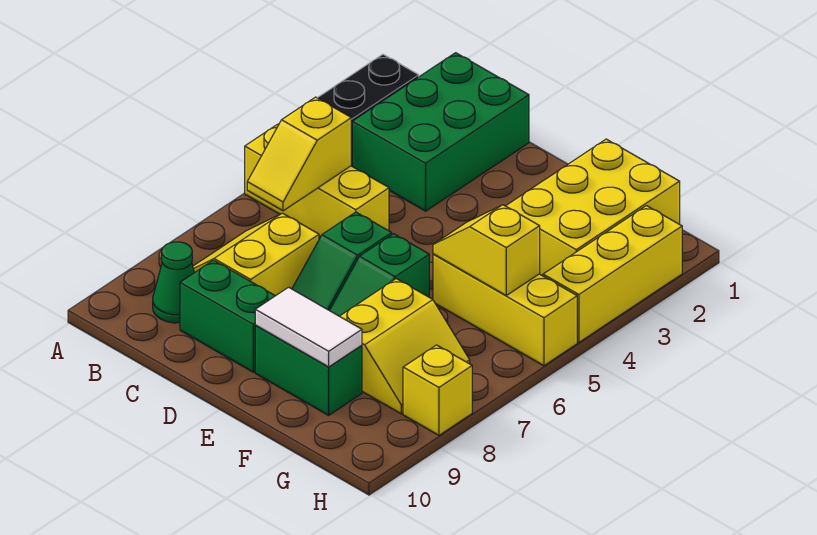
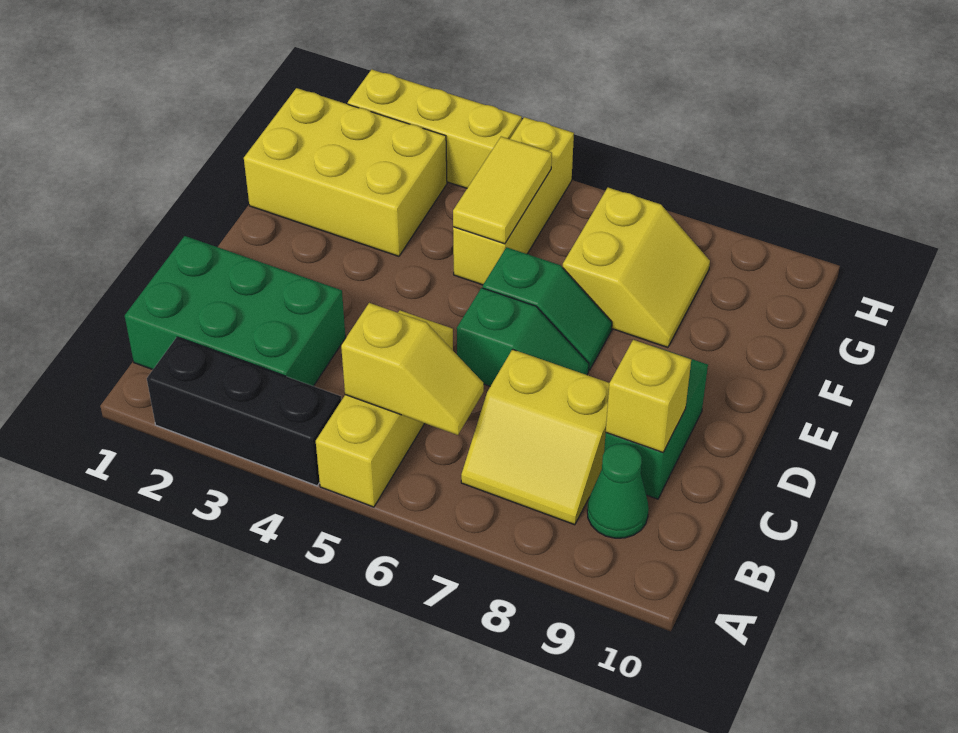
green brick E9:F9 level 1 -> none
white tile E9:F9 level 2 -> none
yellow slope F5:G5 level 2 top G -> yellow tile F5:G5 level 2
yellow slope F7:G8 level 1 top F -> yellow slope F7:G8 level 1 top 7
yellow brick H8 level 1 -> yellow brick C9 level 2

